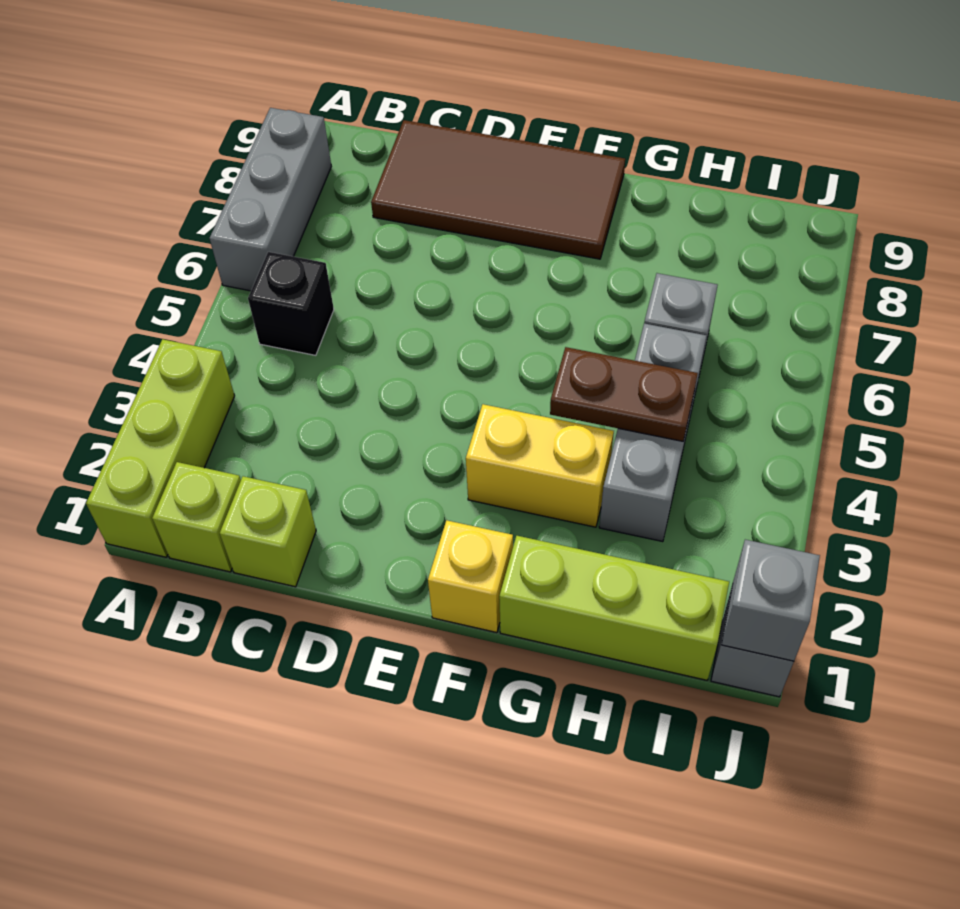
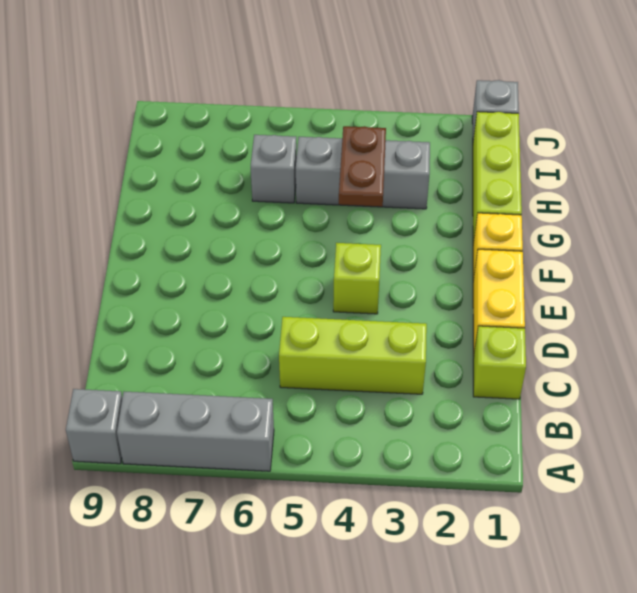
lime brick A1:A3 level 1 -> lime brick C3:C5 level 1
lime brick B1 level 1 -> lime brick E4 level 1
black brick B5 level 1 -> none
brown tile C8:F9 level 1 -> none
yellow brick F3:G3 level 1 -> yellow brick D1:E1 level 1
grey brick J1 level 2 -> grey brick A9 level 1

